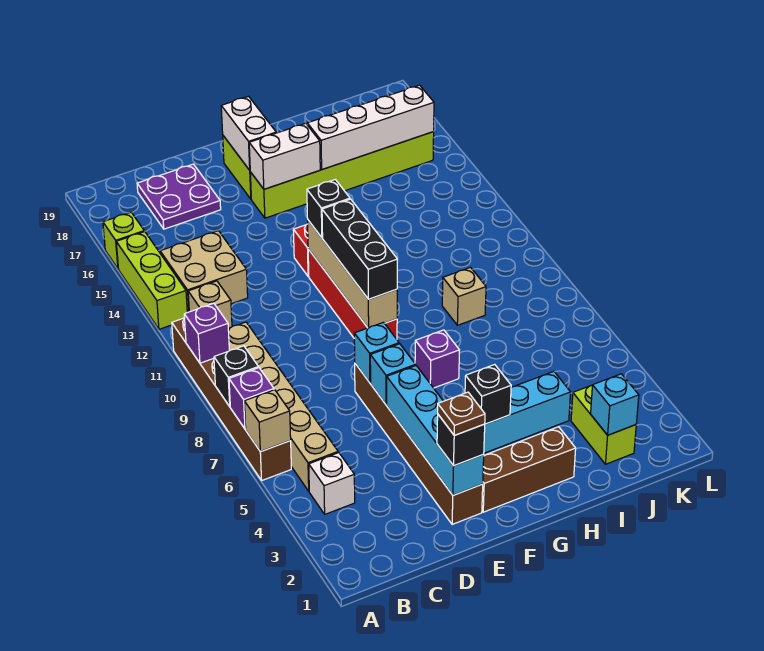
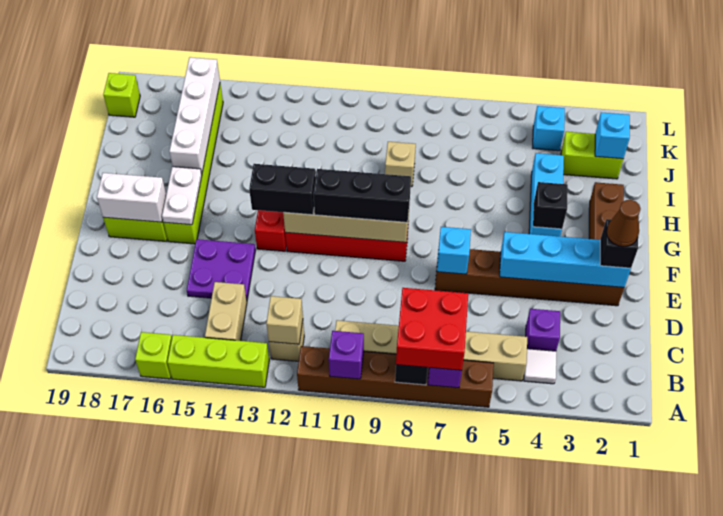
tan brick A6 level 2 -> tan brick B12 level 2
none -> red brick A7:B8 level 3
white brick B4 level 1 -> white tile B4 level 1
tan brick B13:C14 level 1 -> tan brick B14:C14 level 1
purple plate C17:D18 level 1 -> purple plate D14:E15 level 1
brown plate E2 level 4 -> brown cone E2 level 4
cyan brick E6 level 2 -> cyan brick K4 level 1
black brick F12 level 3 -> black brick F12:F13 level 3
white brick F16:G16 level 2 -> white plate F16:G16 level 2
purple brick G7 level 1 -> purple brick C4 level 1
none -> lime brick K19 level 1

